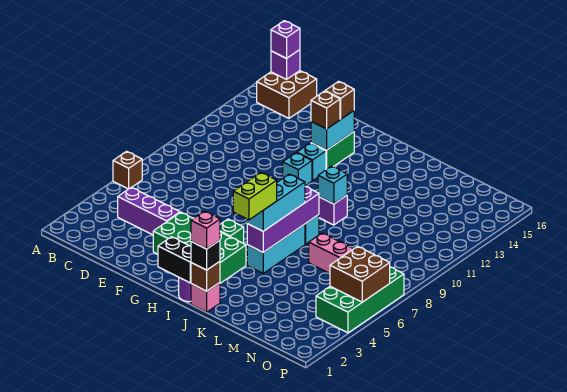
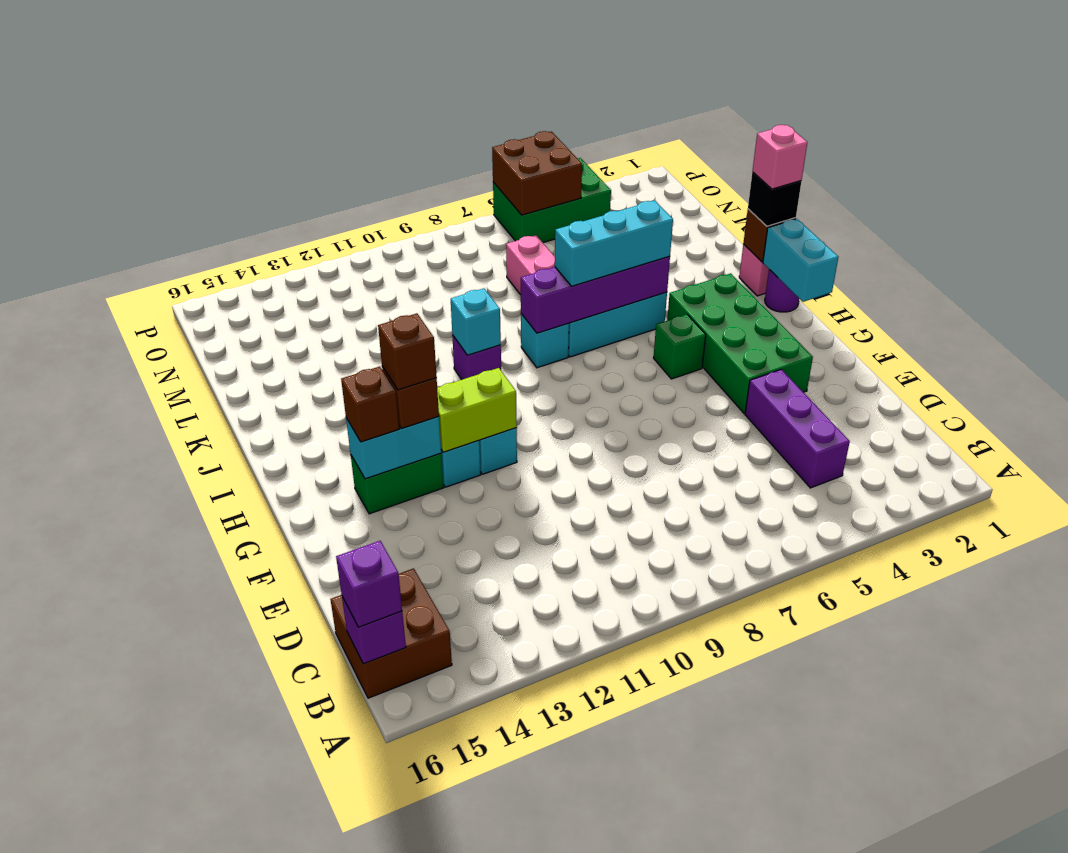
brown brick A6 level 1 -> brown brick G13 level 4
black brick H1:I1 level 2 -> cyan brick H1:I1 level 2
lime brick J4:J5 level 4 -> lime brick G11:G12 level 2
green brick O4:P7 level 1 -> green brick O4:P6 level 1

